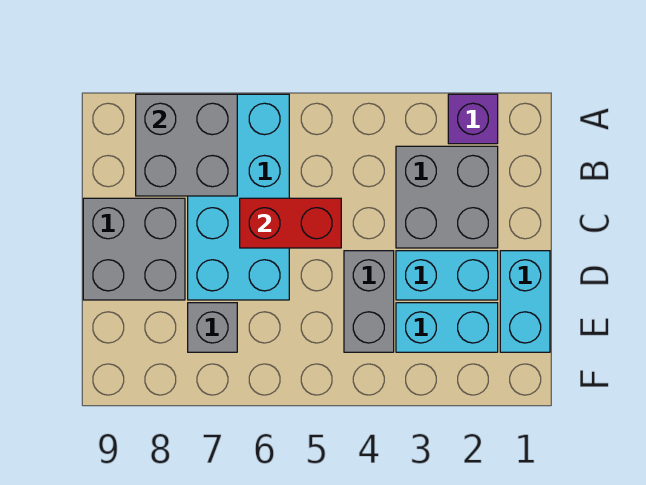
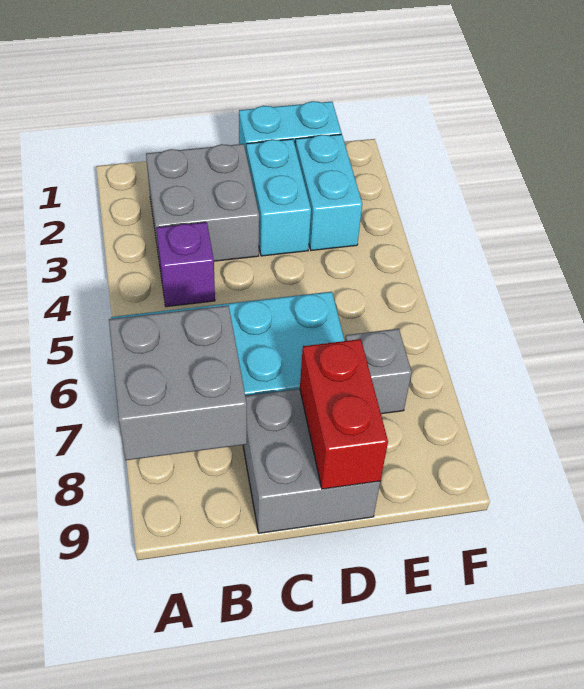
purple brick A2 level 1 -> purple brick B4 level 1
red brick C5:C6 level 2 -> red brick D8:D9 level 2
grey brick D4:E4 level 1 -> none

